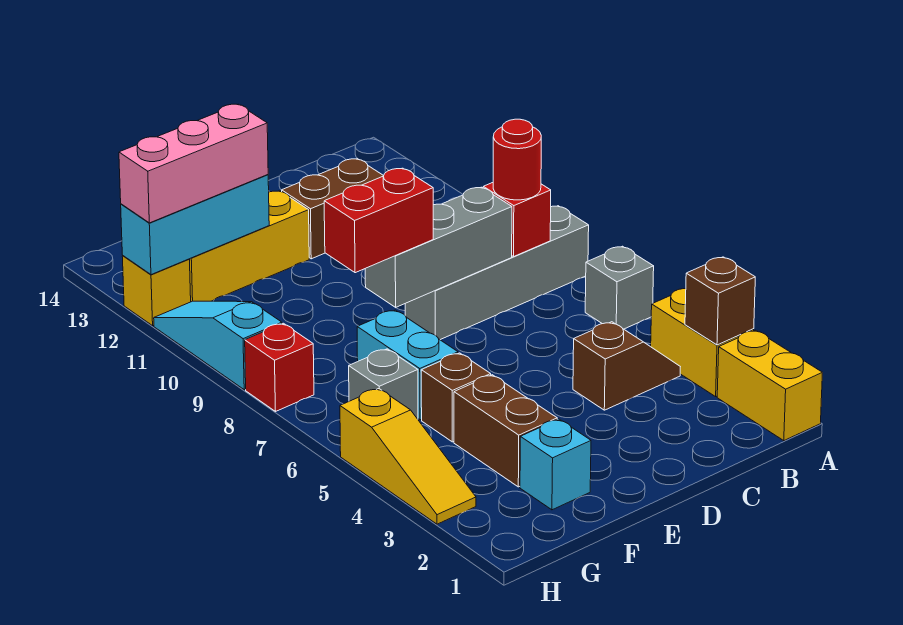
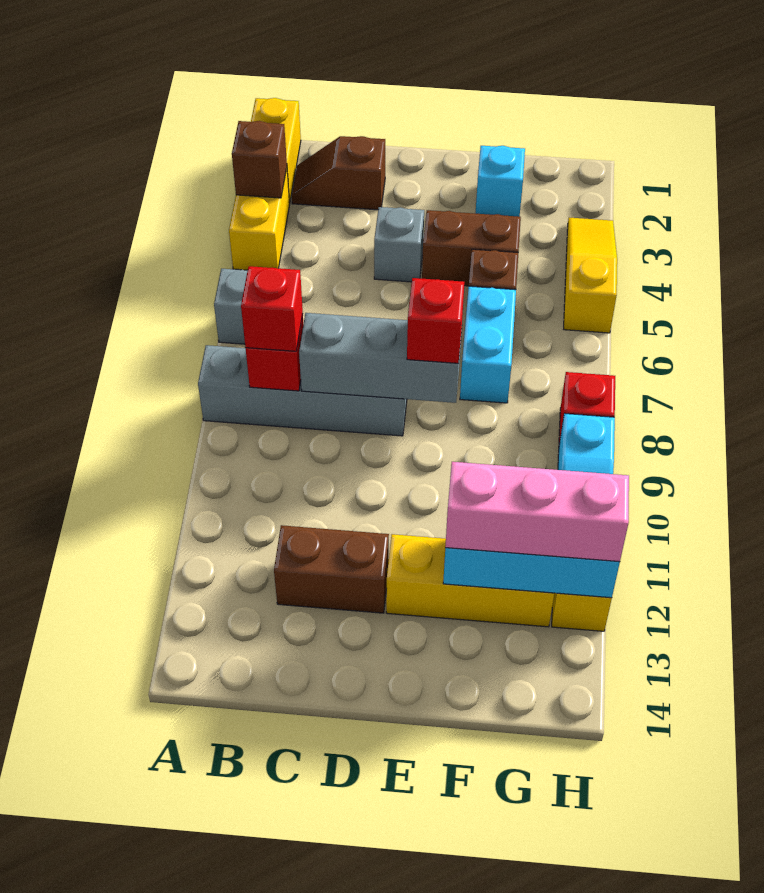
brown slope B4:C4 level 1 top C -> brown slope B2:C2 level 1 top C
red round brick B8 level 3 -> red brick B8 level 3
red brick E8:F8 level 3 -> red brick E8 level 3
brown brick F3:F4 level 1 -> brown brick E4:F4 level 1
grey brick G6 level 1 -> grey brick D4 level 1

